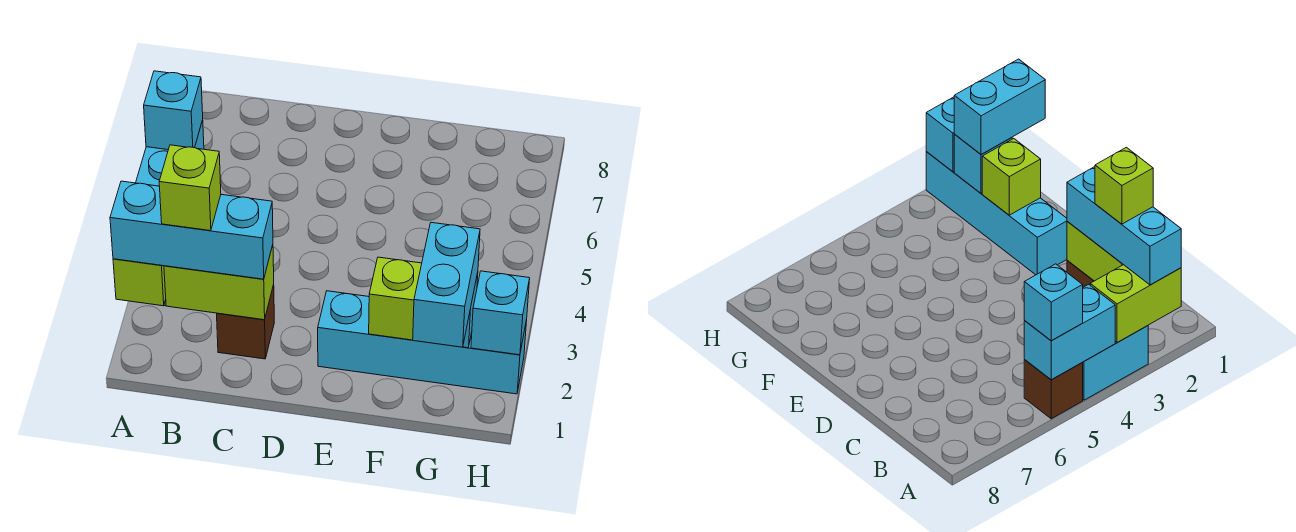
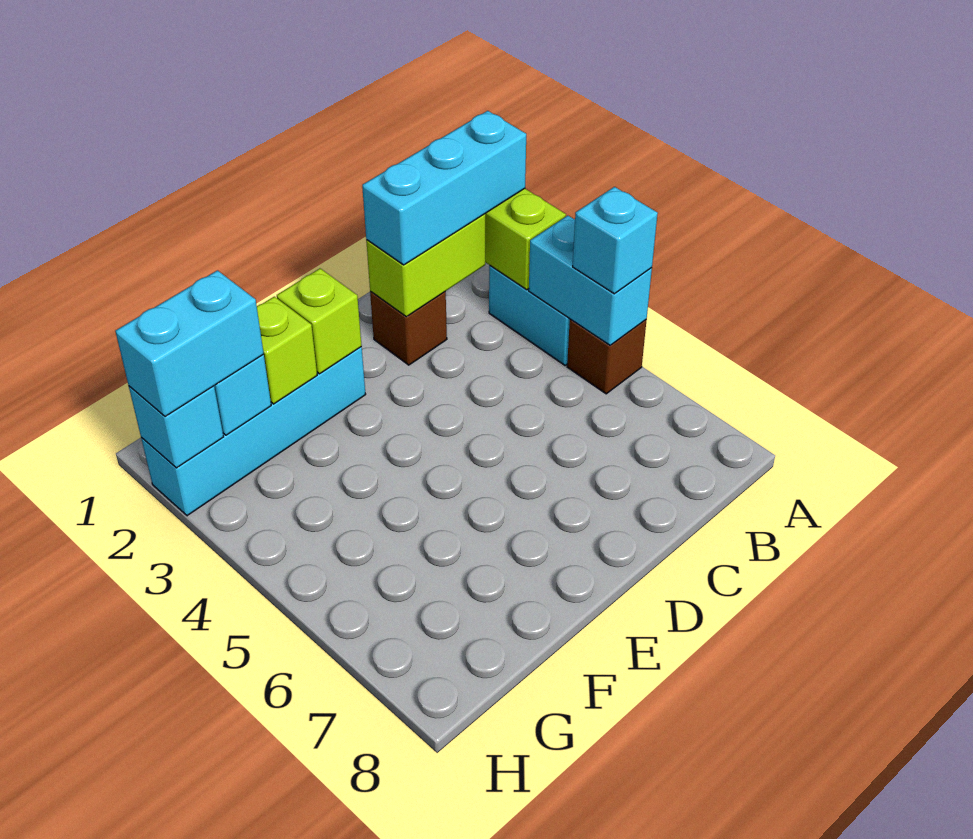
lime brick B2 level 4 -> lime brick E2 level 2
cyan brick G1:G2 level 3 -> cyan brick G2:H2 level 3

